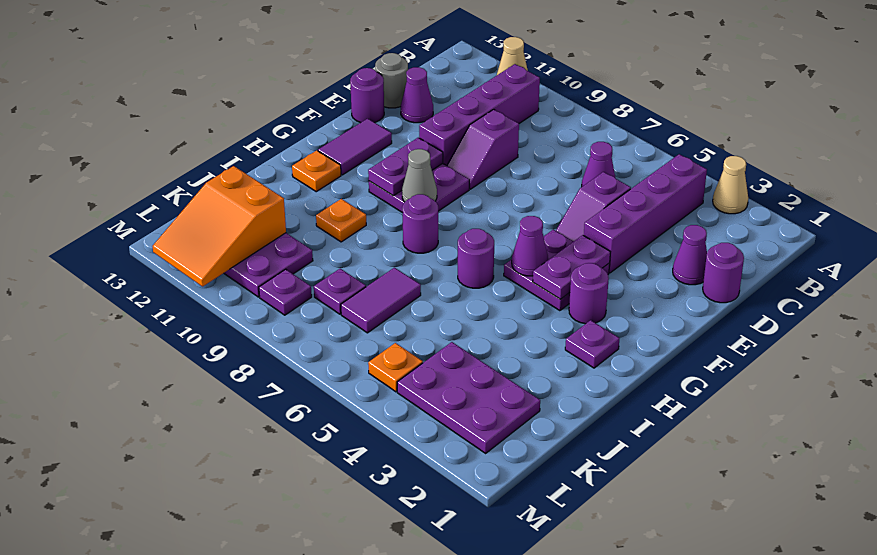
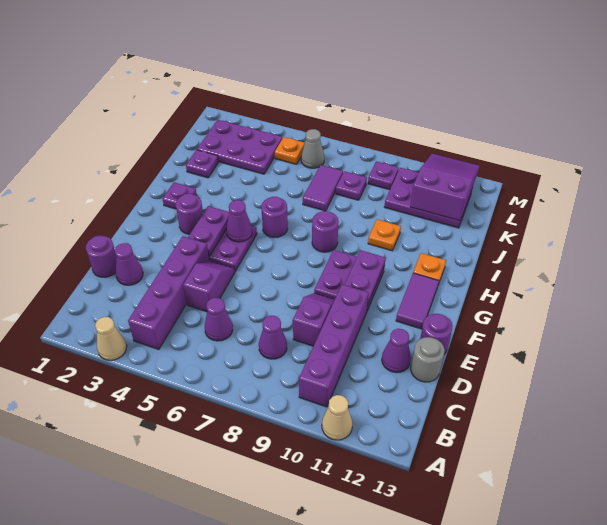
none -> purple cone C8 level 1
grey cone G9 level 2 -> grey cone L6 level 1
none -> purple plate J2 level 1
orange slope K11:M12 level 2 top K -> purple slope K11:M12 level 2 top K

